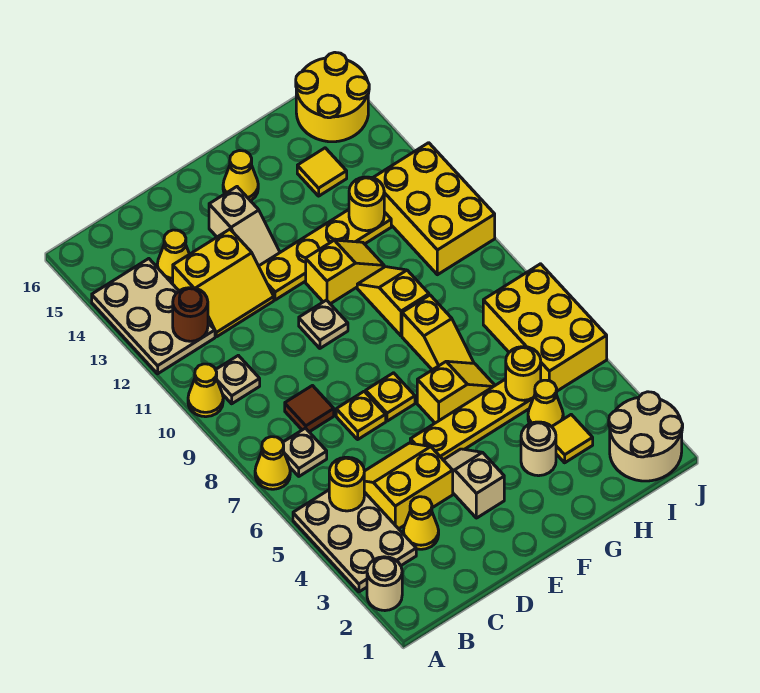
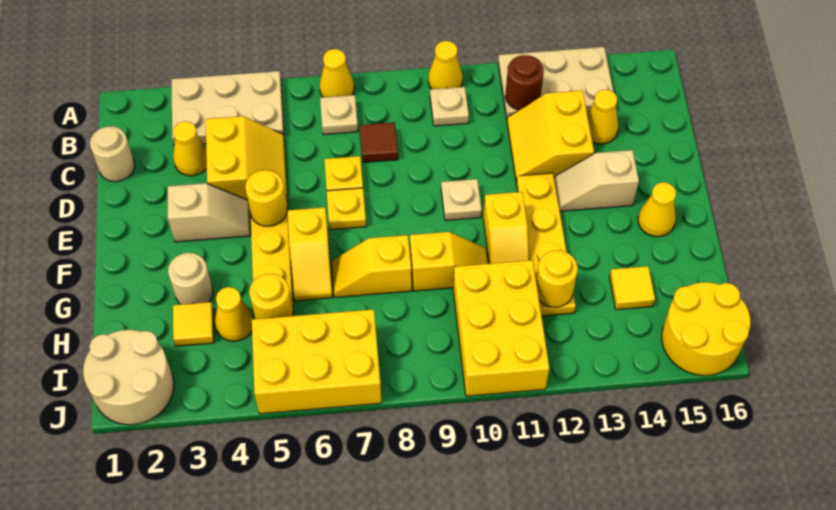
tan round brick A2 level 1 -> tan round brick C1 level 1
yellow round brick B5 level 2 -> yellow round brick E5 level 2
yellow brick I10:J12 level 1 -> yellow brick H10:J11 level 1

